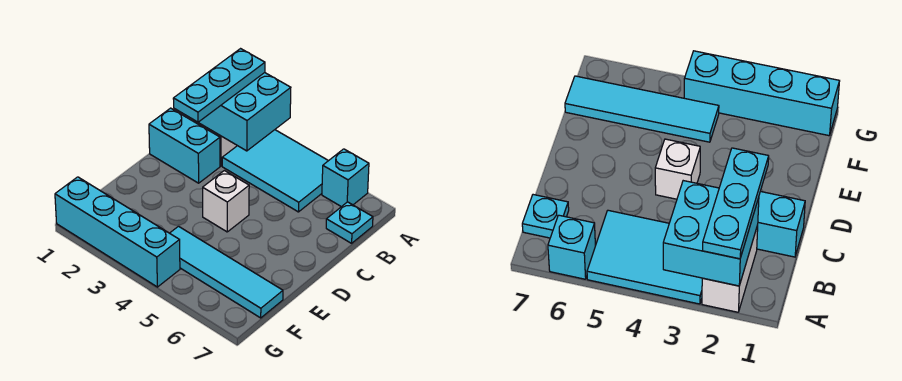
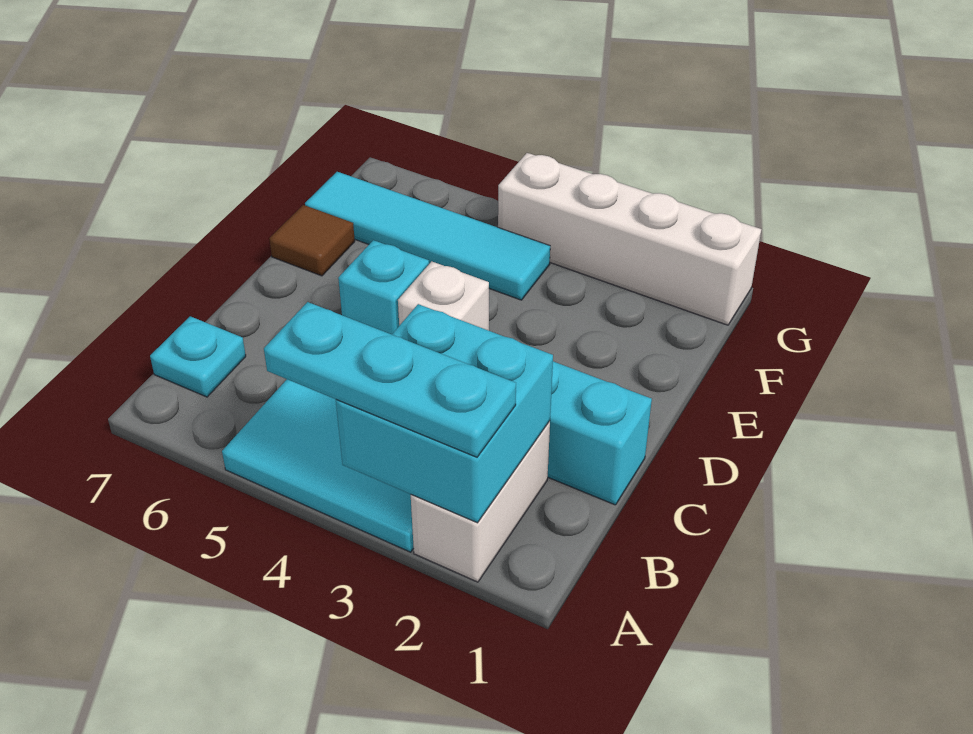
cyan plate A2:C2 level 3 -> cyan plate A2:A4 level 3
cyan brick A6 level 1 -> cyan brick D5 level 1
none -> brown tile E7 level 1
cyan brick G1:G4 level 1 -> white brick G1:G4 level 1

